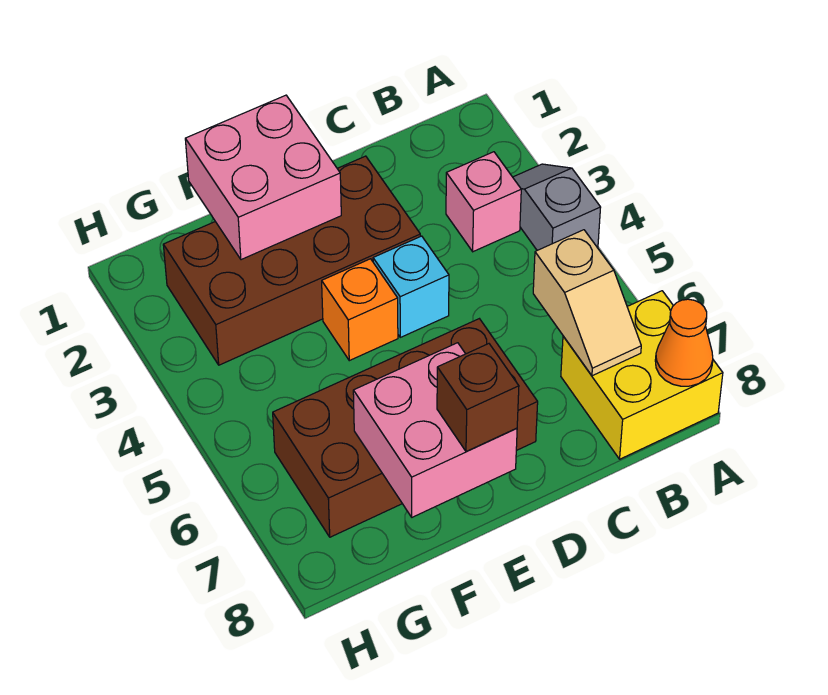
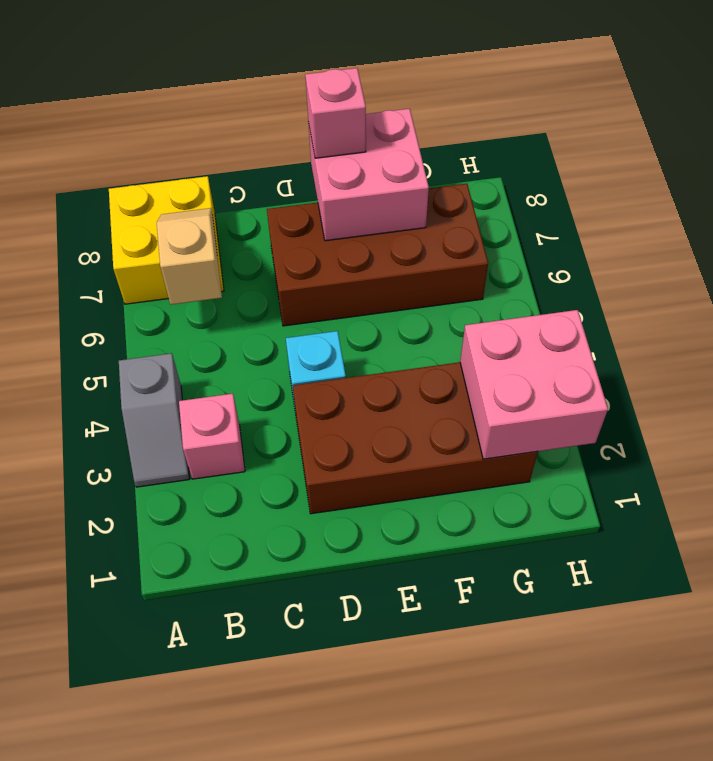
orange cone A8 level 2 -> none
pink brick E1:F2 level 2 -> pink brick G2:H3 level 2
orange brick E4 level 1 -> none
brown brick E8 level 3 -> pink brick E8 level 3

